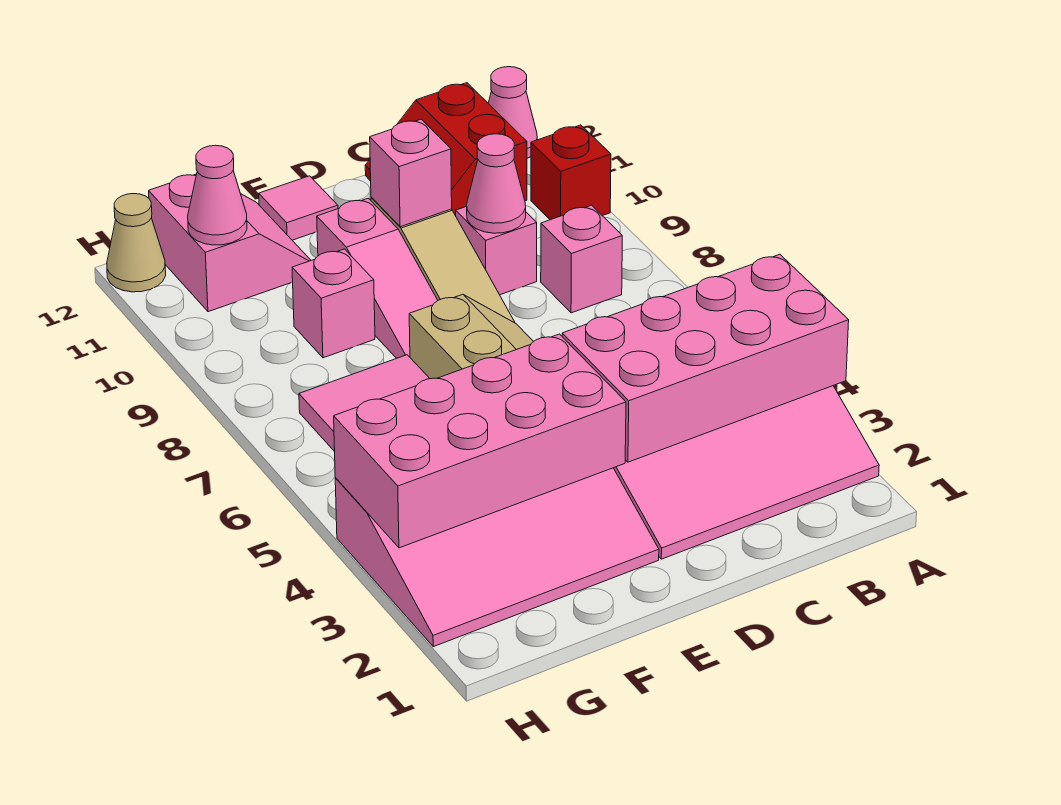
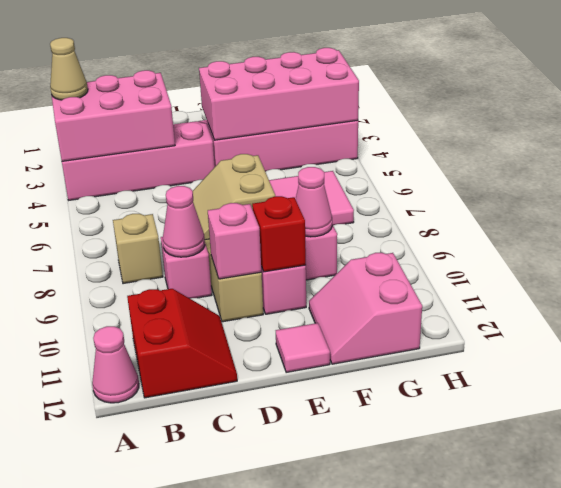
pink brick A3:D4 level 2 -> pink brick A3:C4 level 2
red brick A10 level 1 -> red brick E10 level 2
pink brick B8 level 1 -> tan brick B8 level 1
pink cone G11 level 2 -> pink cone F9 level 2
tan cone H12 level 1 -> tan cone A3 level 3

